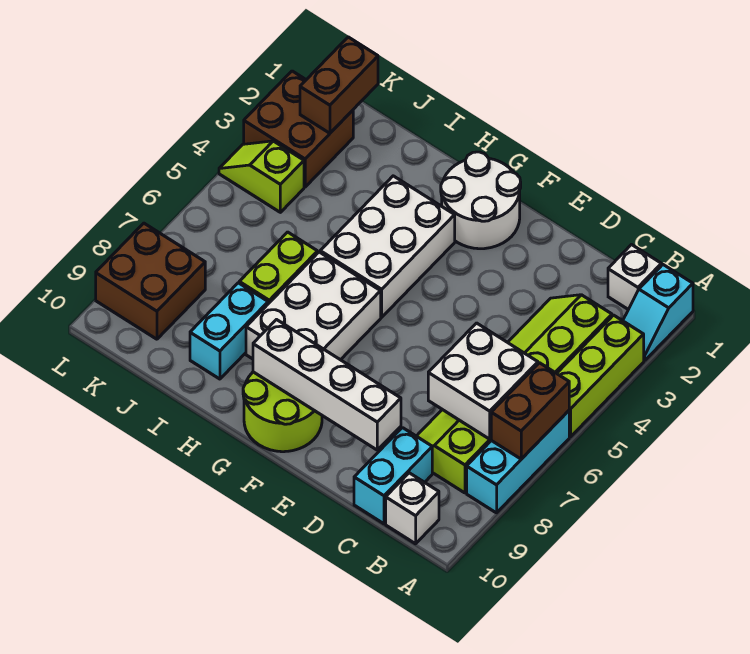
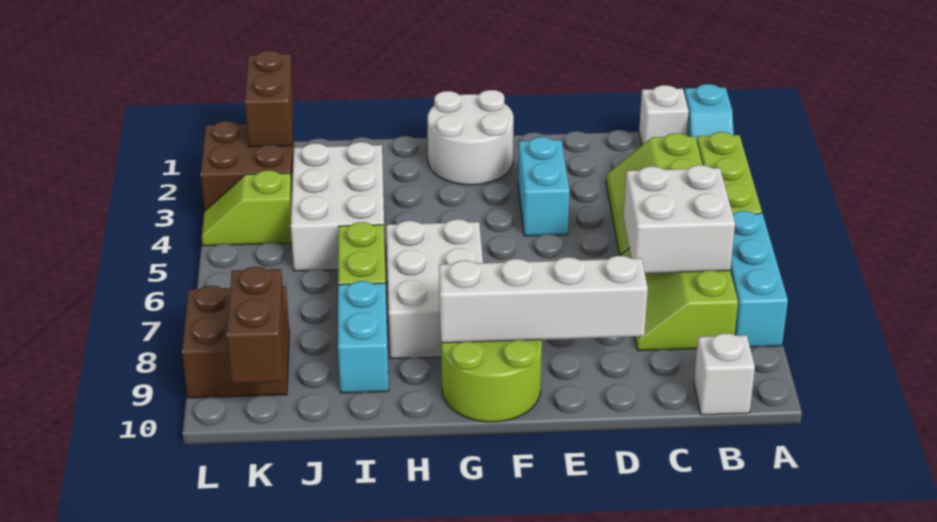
brown brick A6:A7 level 2 -> brown brick K9:K10 level 2
cyan brick C9:C10 level 1 -> cyan brick E3:E4 level 1
white brick G3:H5 level 1 -> white brick I3:J5 level 1

